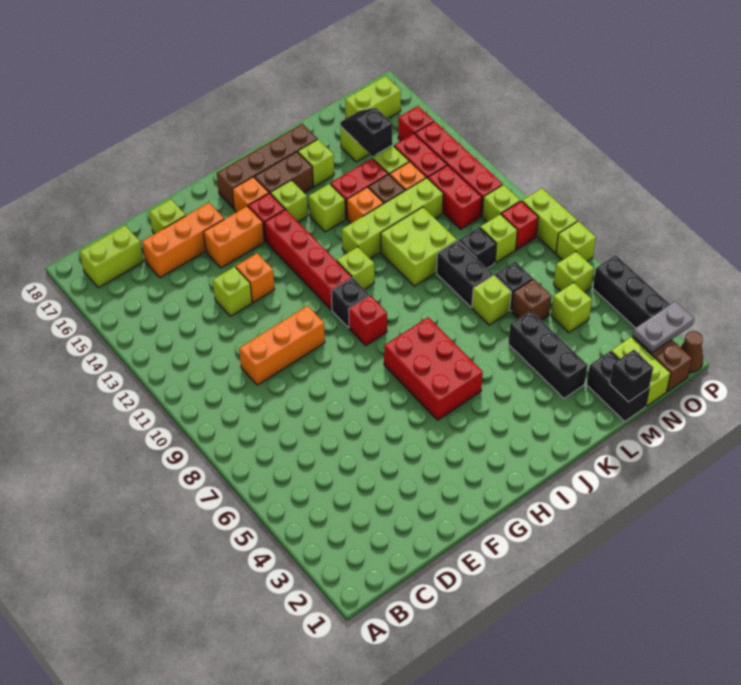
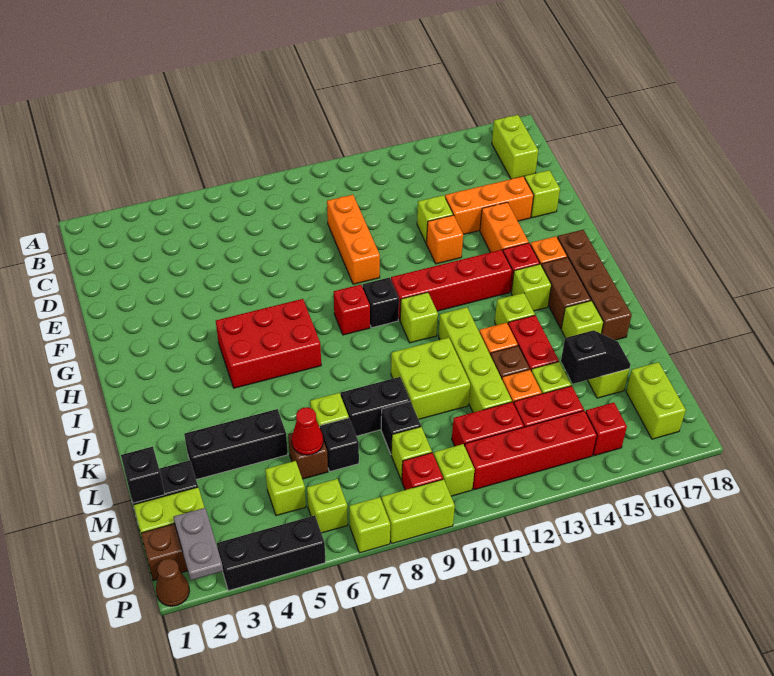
orange brick D16:F16 level 1 -> orange brick E14:E16 level 1
none -> red cone M6 level 2

